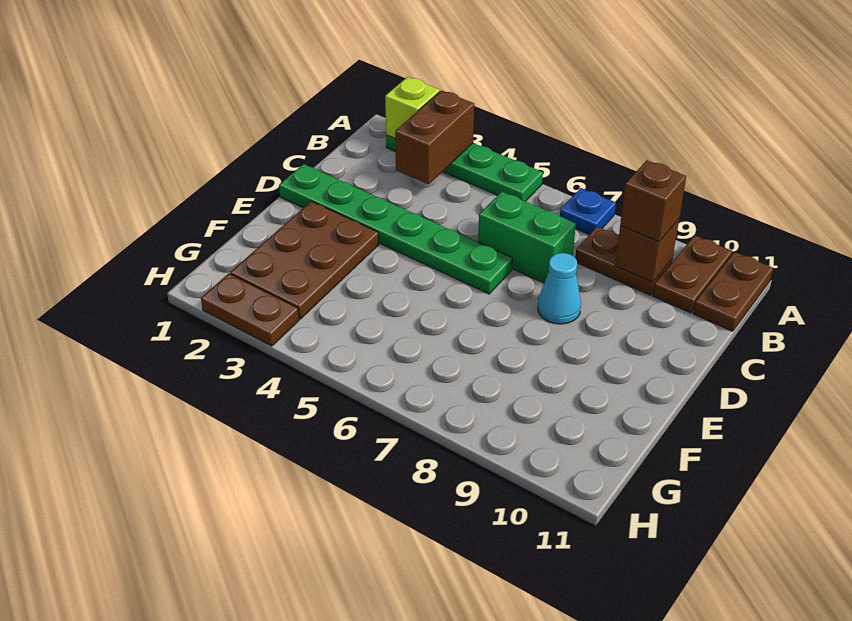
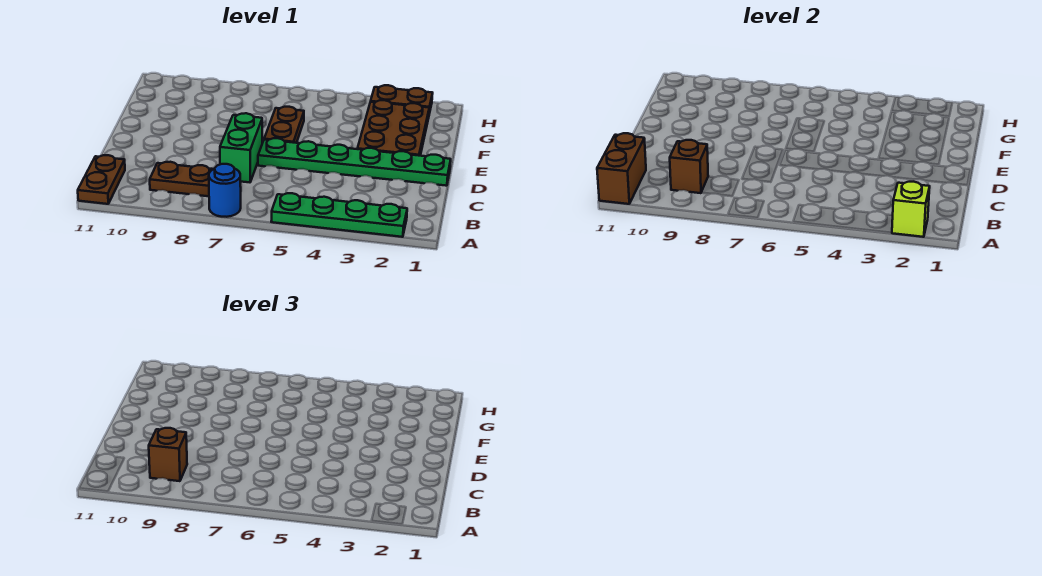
brown brick A3:B3 level 2 -> brown brick A11:B11 level 2
blue plate A7 level 1 -> blue round brick A7 level 1
brown plate A10:B10 level 1 -> brown plate E6:F6 level 1
green brick C6:C7 level 1 -> green brick C7:D7 level 1
cyan cone D8 level 1 -> none

